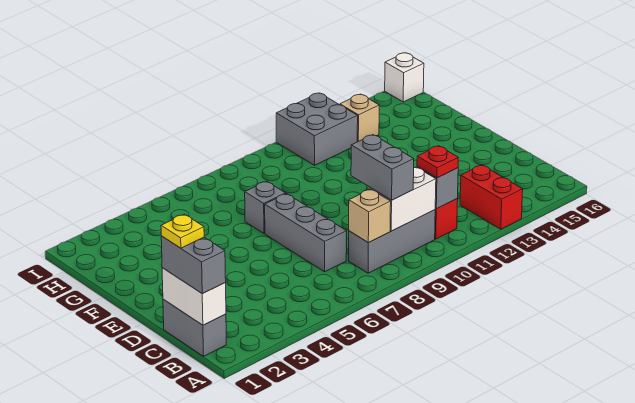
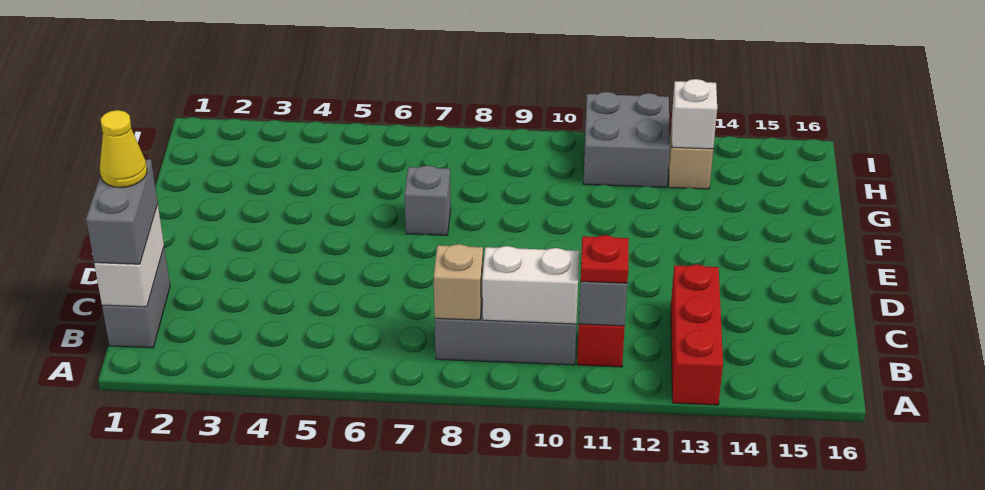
red brick A13:B13 level 1 -> red brick A13:C13 level 1
grey brick B9:C9 level 3 -> none
yellow plate C1 level 4 -> yellow cone C1 level 4
grey brick C7:E7 level 1 -> none
white brick I16 level 1 -> white brick H13 level 2

